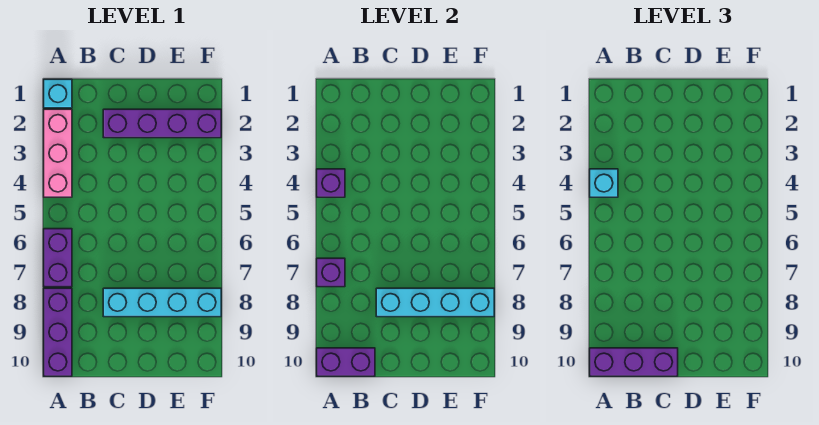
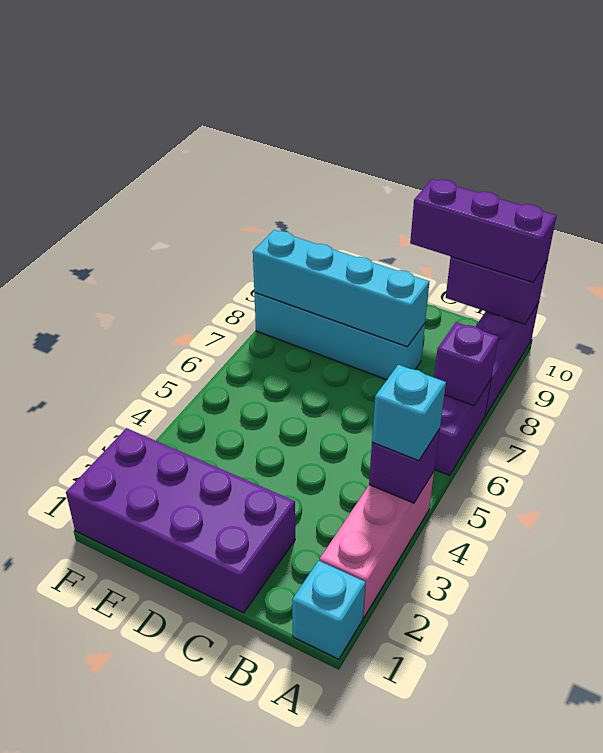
purple brick C2:F2 level 1 -> purple brick C1:F2 level 1

